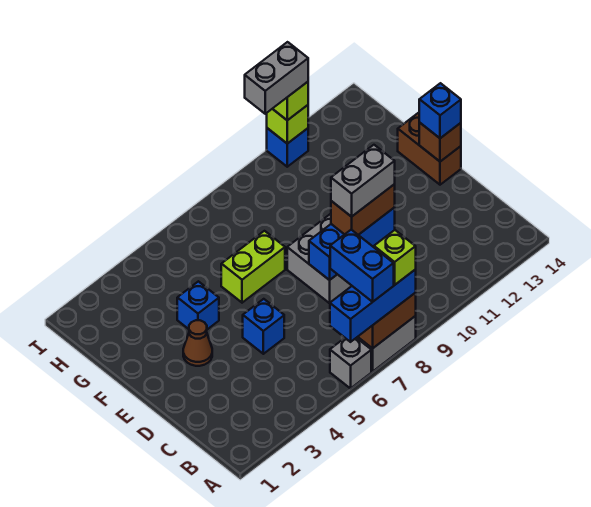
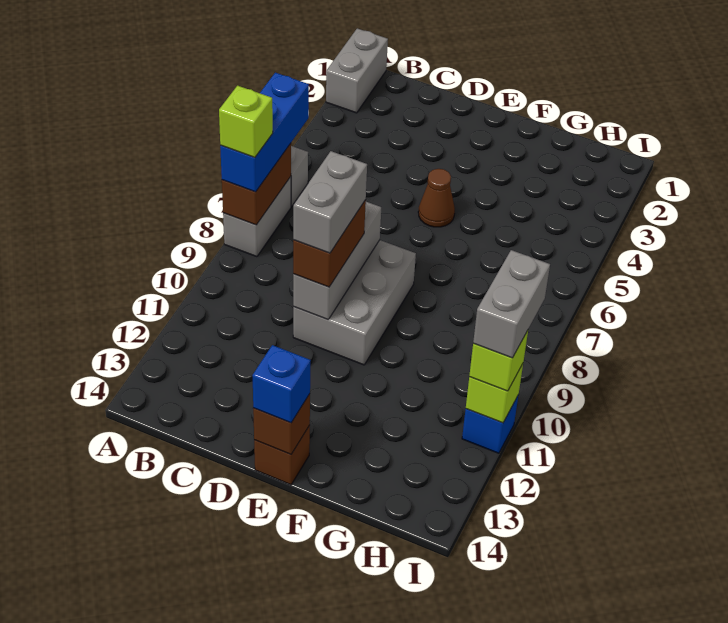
none -> grey brick A1:A2 level 1
blue brick A7:B7 level 4 -> none
blue brick D5 level 1 -> none
blue brick D8:D10 level 2 -> grey brick D8:D10 level 2
brown cone E3 level 1 -> brown cone E5 level 1
brown brick E14:F14 level 1 -> brown brick E14 level 1
blue brick F4 level 1 -> none
lime brick F6:F7 level 1 -> none

